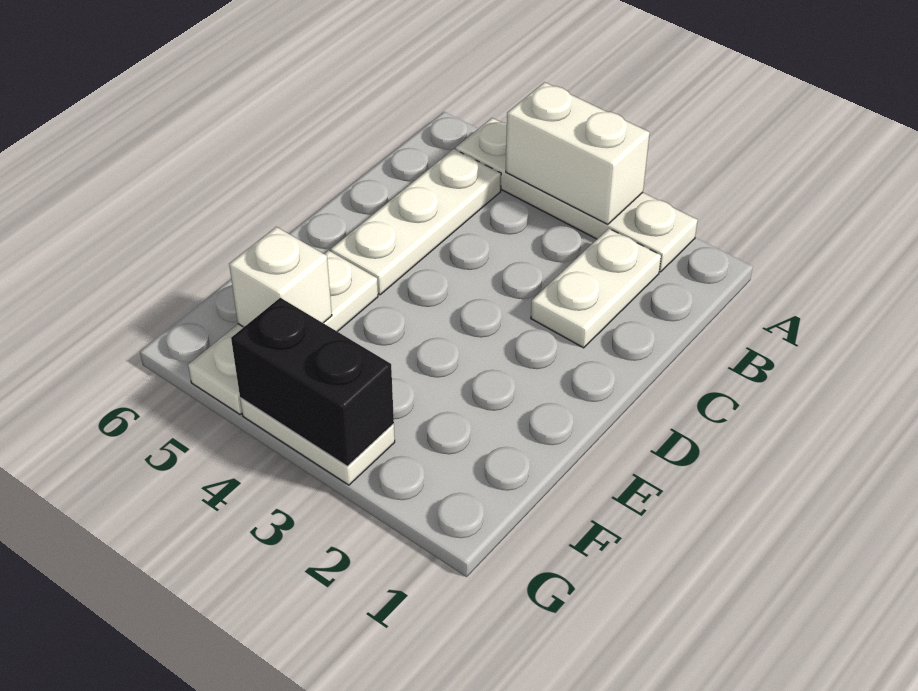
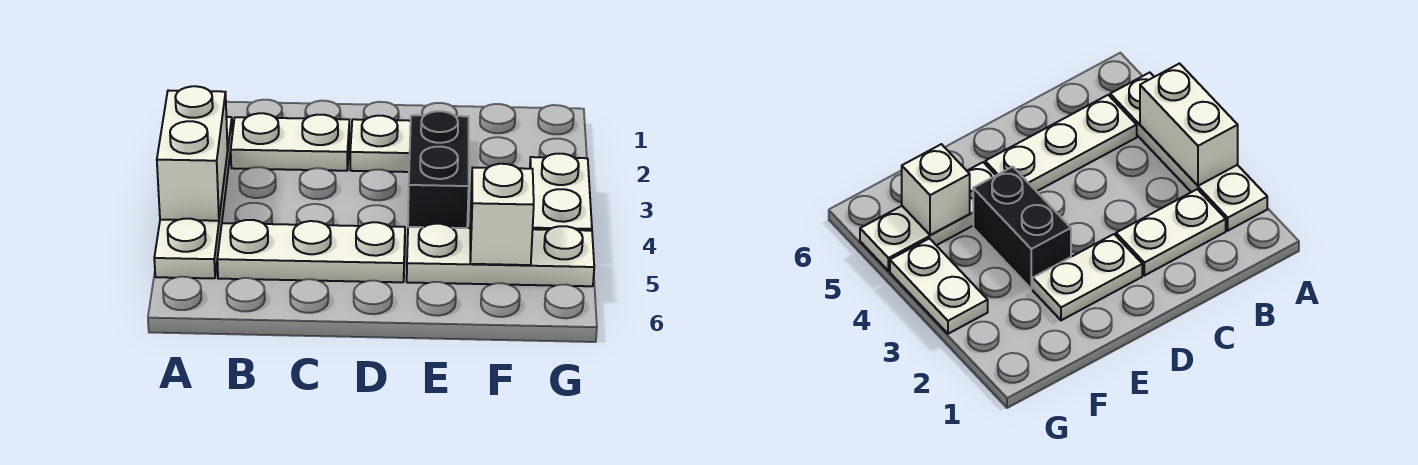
none -> white plate D2:E2 level 1
black brick G3:G4 level 2 -> black brick E3:E4 level 1

